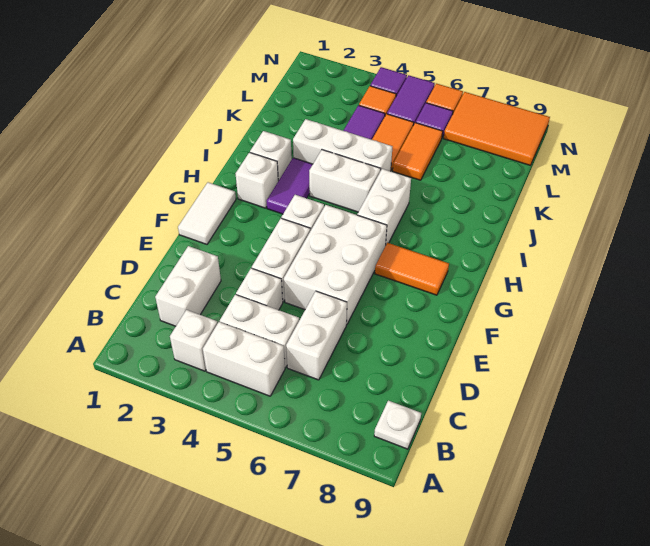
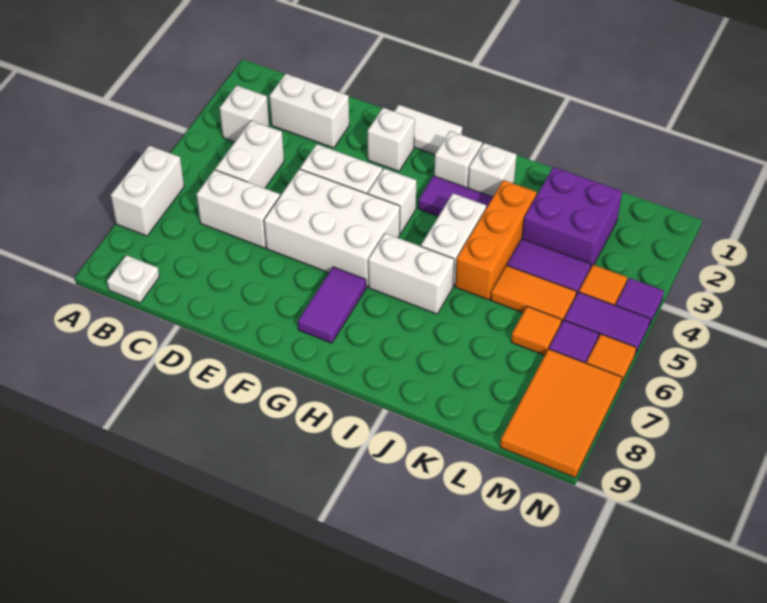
white brick B4:B5 level 1 -> white brick A6:A7 level 1
white brick D4 level 1 -> white brick F2 level 1
orange tile G7:G8 level 1 -> purple tile G7:G8 level 1
white brick J3:J5 level 1 -> orange brick J3:J5 level 1
none -> purple brick K2:L3 level 1
orange tile K6:L6 level 1 -> orange tile L6 level 1

